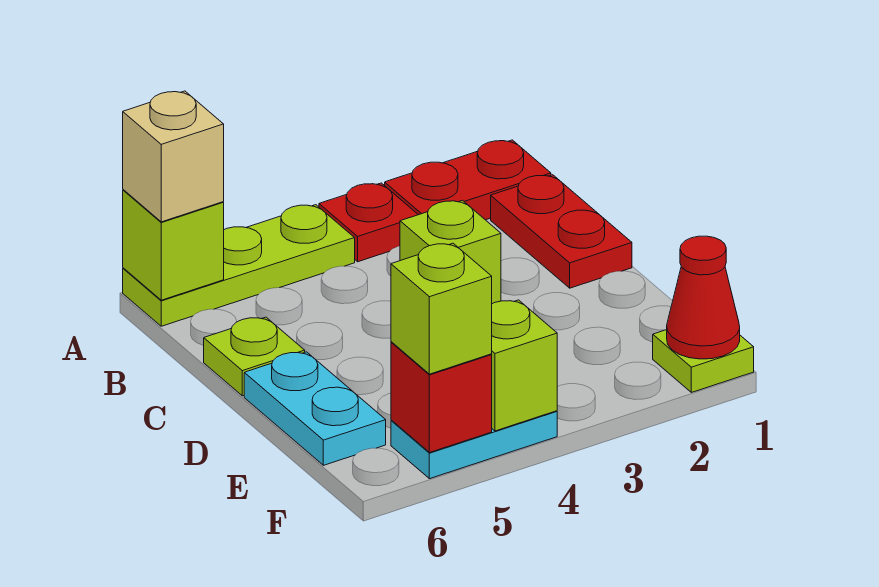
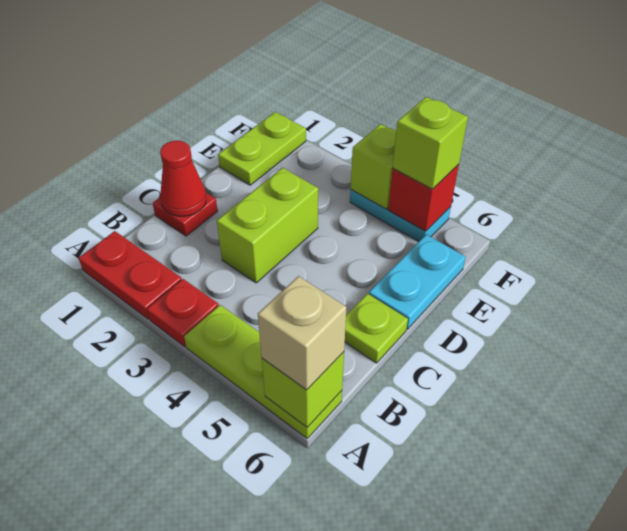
red plate B1:C1 level 1 -> red plate C1 level 1
lime brick C3 level 1 -> lime brick C3:D3 level 1
lime plate F1 level 1 -> lime plate E1:F1 level 1
red cone F1 level 2 -> red cone C1 level 2

